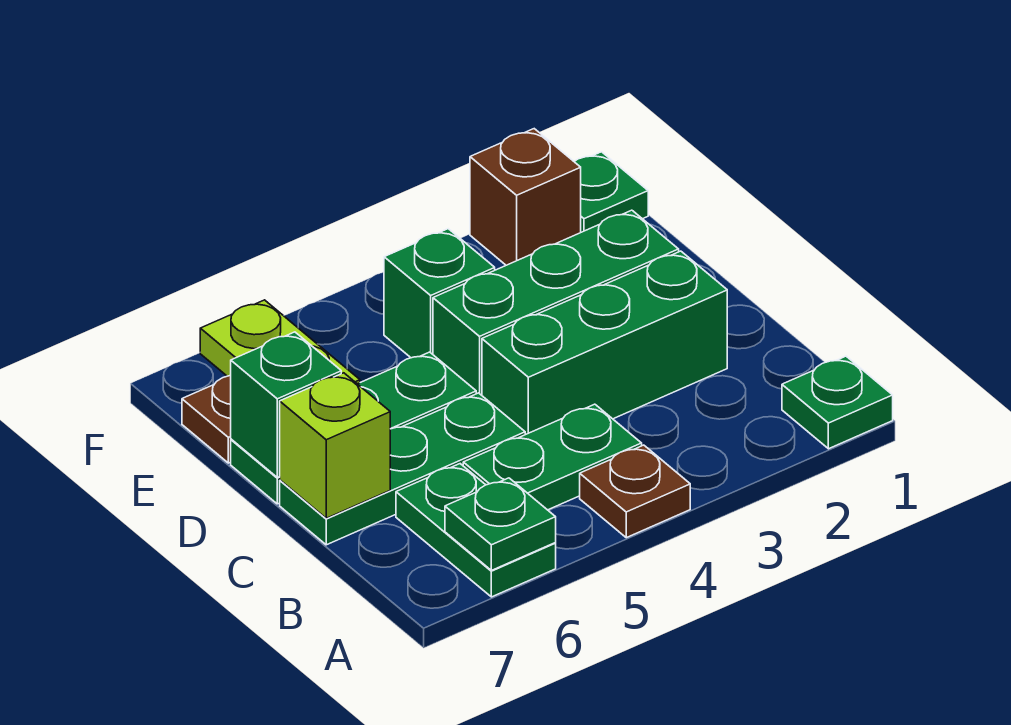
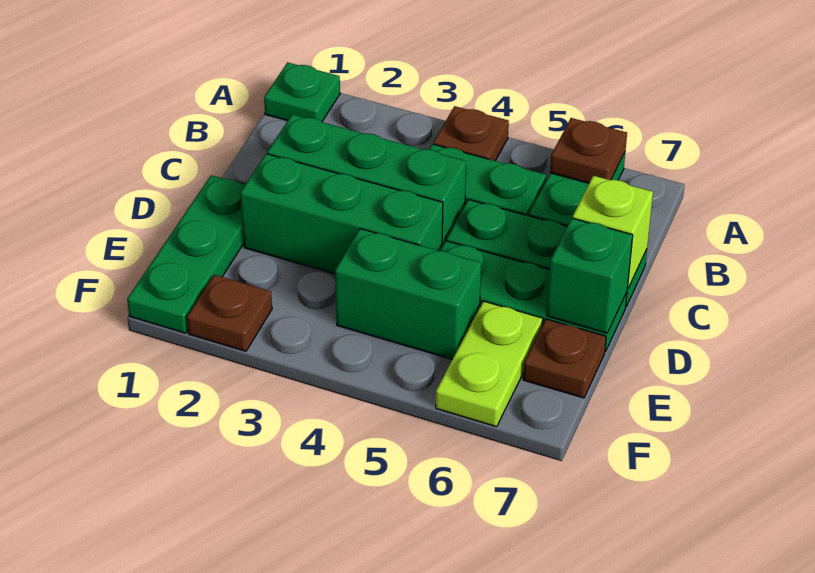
green plate A6 level 2 -> brown plate A6 level 2
green brick E4 level 1 -> green brick E4:E5 level 1
green plate F1 level 1 -> green plate D1:F1 level 1
brown brick F2 level 1 -> brown plate F2 level 1

